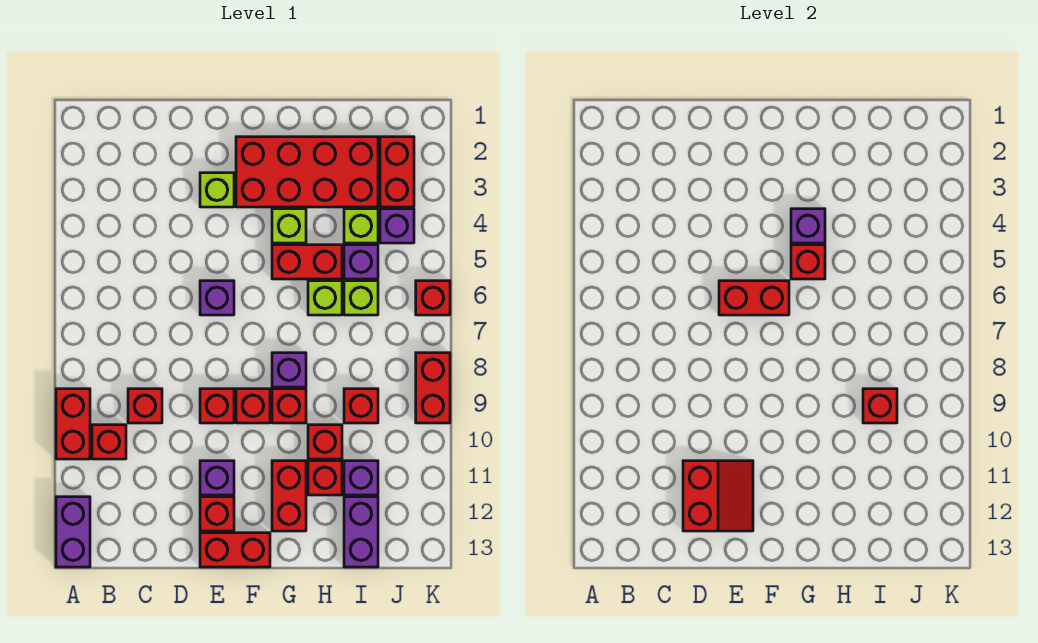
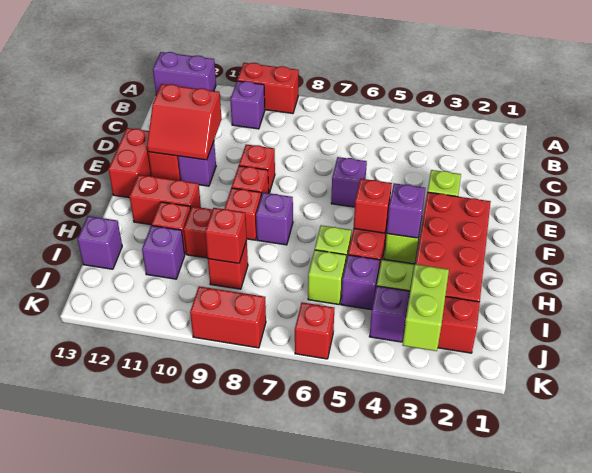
red brick B10 level 1 -> purple brick B10 level 1
red brick C9 level 1 -> none
red brick E6:F6 level 2 -> none
purple brick I12:I13 level 1 -> purple brick I13 level 1
none -> lime brick J3:K3 level 2

